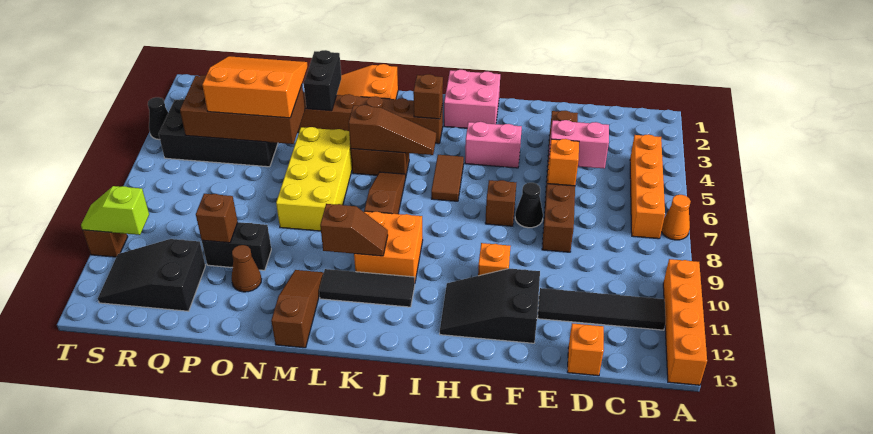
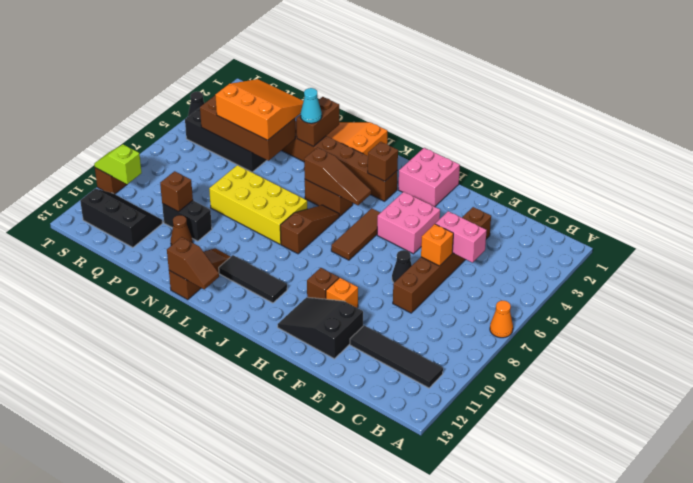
orange brick A10:A13 level 1 -> none
orange brick B4:B7 level 1 -> none
orange brick D13 level 1 -> none
pink brick G4:H4 level 1 -> pink brick G4:H5 level 1
brown brick G7 level 1 -> brown brick H10 level 1
brown tile I5:I6 level 1 -> brown tile I5:I7 level 1
orange brick J9:K10 level 1 -> none
brown slope K10:L10 level 2 top L -> brown slope L13:M13 level 2 top M
yellow brick M5:N8 level 1 -> yellow brick L7:O8 level 1
black brick N2:N3 level 2 -> brown brick N2:N3 level 2
none -> cyan cone N3 level 3
black slope Q11:S12 level 1 top Q -> black slope Q11:S12 level 1 top 12

